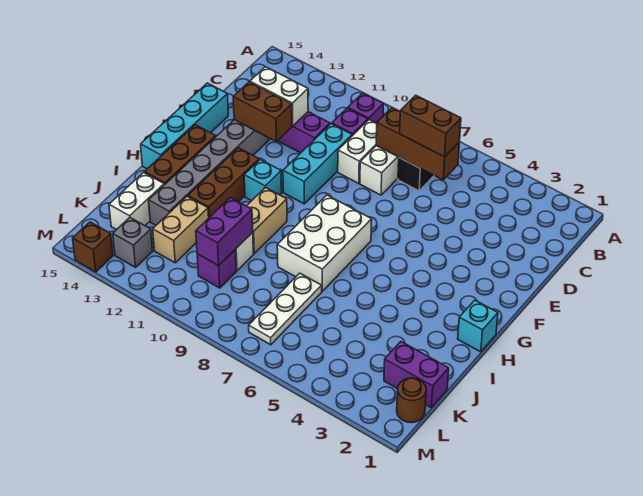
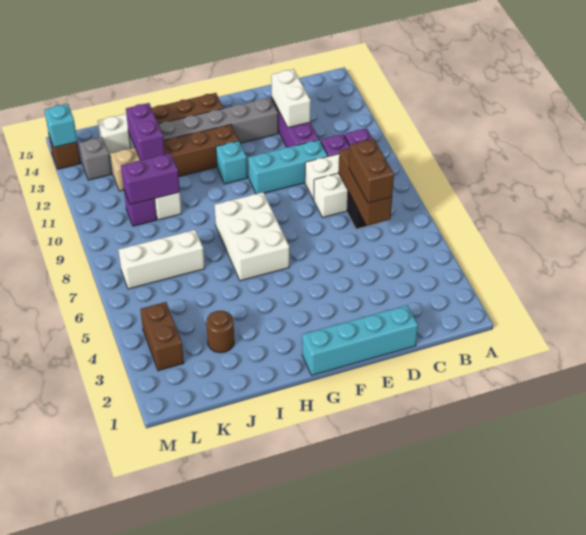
brown brick E12:E13 level 2 -> brown brick L3:L4 level 1
cyan brick E15:H15 level 1 -> cyan brick D1:G1 level 1
white brick G7:I8 level 1 -> white brick G6:H8 level 1
cyan brick H1 level 1 -> cyan brick M14 level 2
tan brick H10:I10 level 1 -> none
white plate J7:L7 level 1 -> white brick J7:L7 level 1
purple brick K1:K2 level 1 -> purple brick J12:J13 level 2
brown round brick L1 level 1 -> brown round brick J3 level 1

